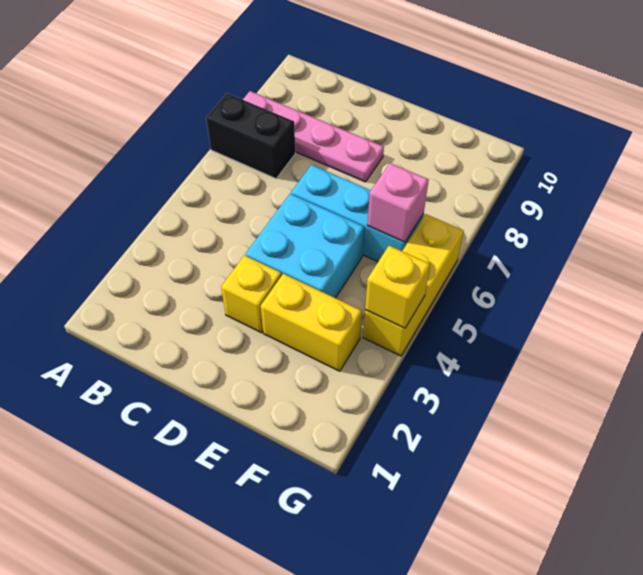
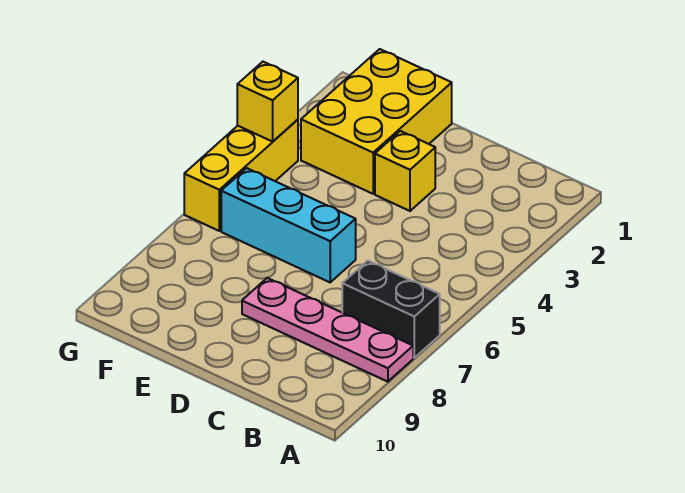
cyan brick D4:E5 level 1 -> none
yellow brick E3:F3 level 1 -> yellow brick E1:F3 level 1
pink brick F6 level 2 -> none

